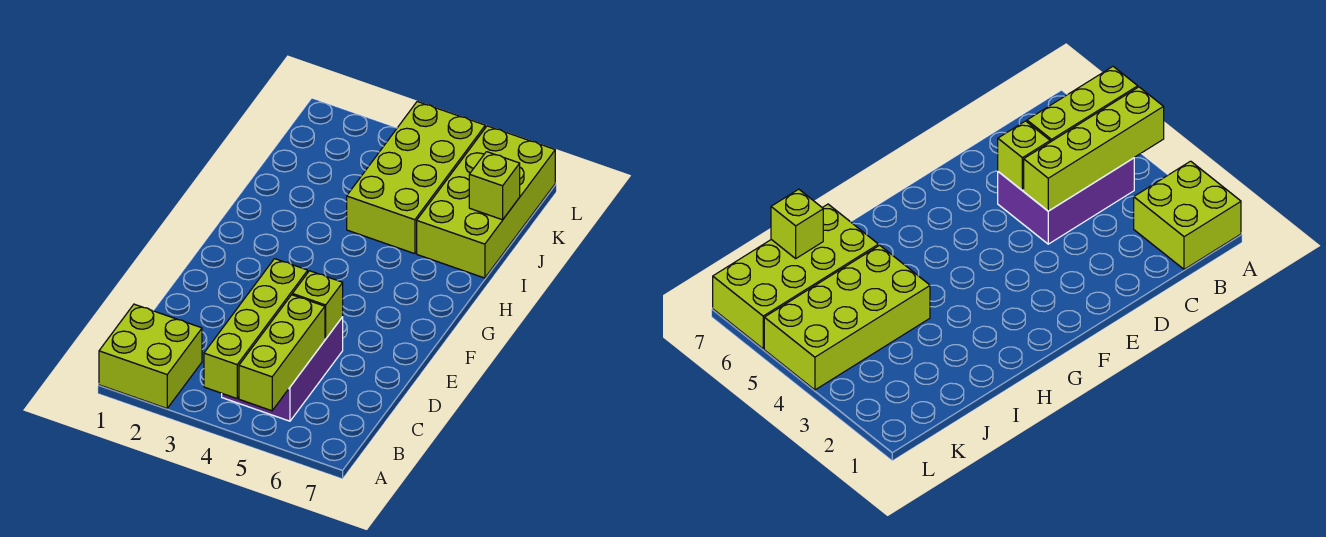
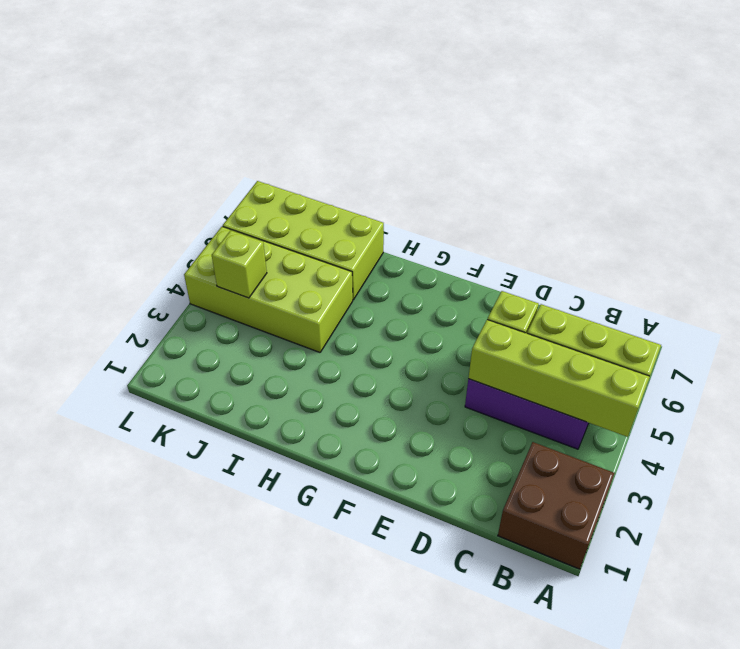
lime brick A1:B2 level 1 -> brown brick A1:B2 level 1
lime brick J7 level 2 -> lime brick K4 level 2

